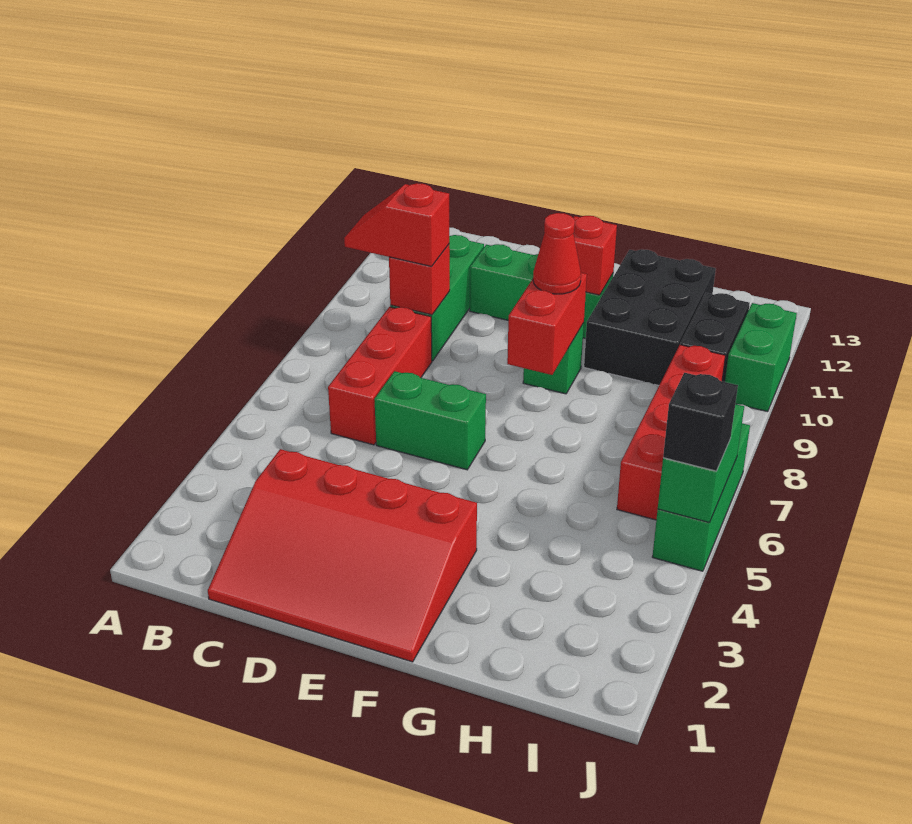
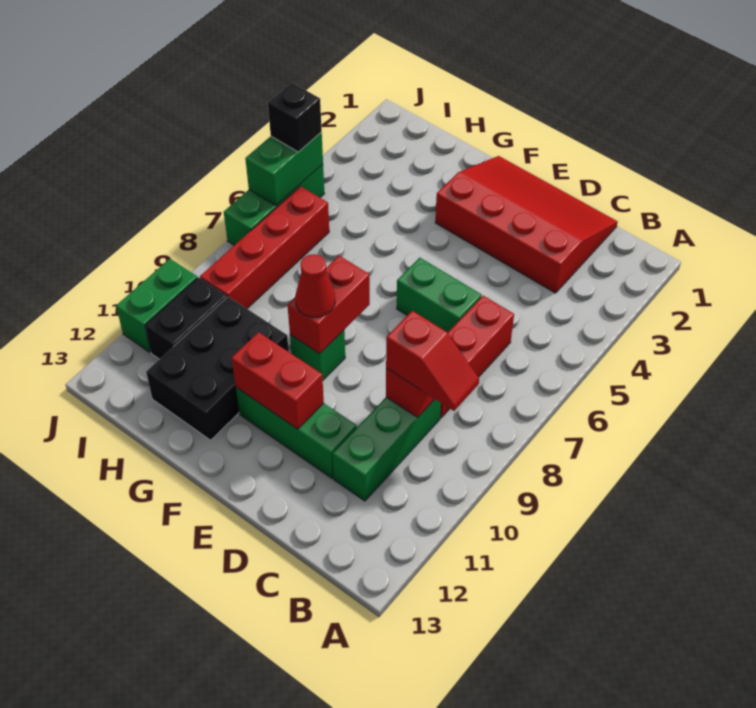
red brick F11 level 2 -> red brick E11:F11 level 2

